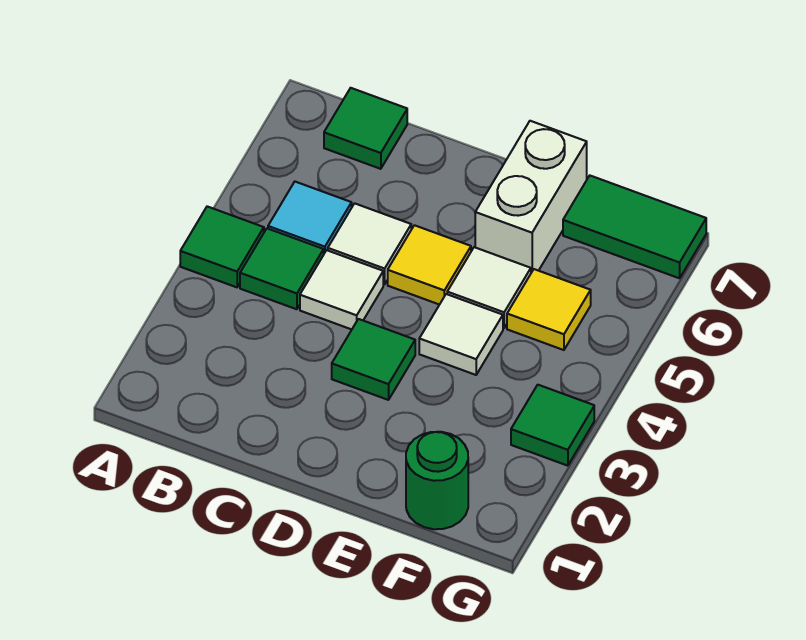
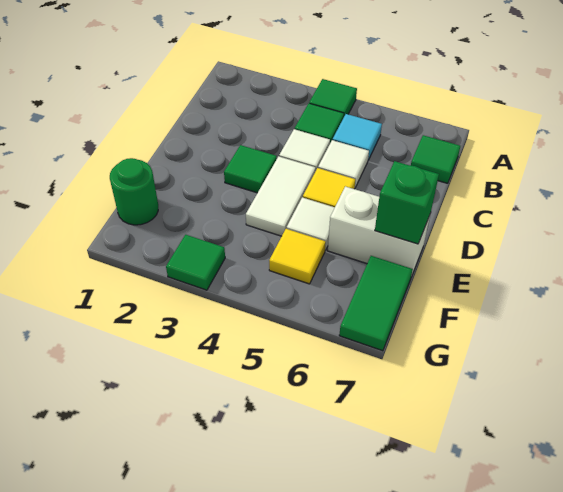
white tile E4 level 1 -> white tile D4:E4 level 1
none -> green brick E7 level 2

